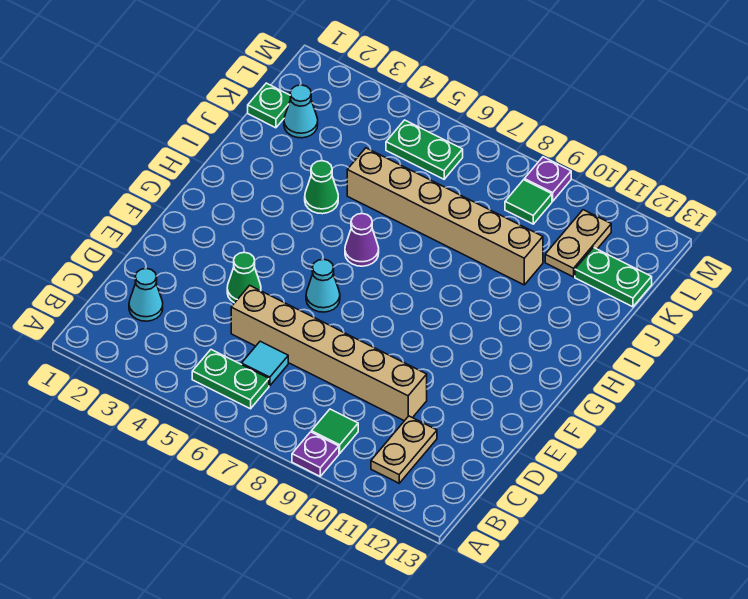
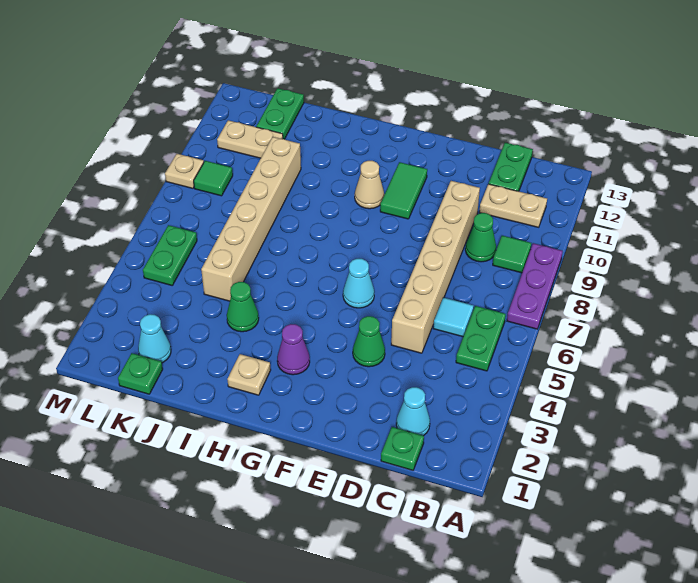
purple plate A9 level 1 -> purple plate A7:A9 level 1
none -> green plate C1 level 1
none -> green cone C9 level 1
none -> green plate C12:C13 level 1
none -> green tile F10:F11 level 1
none -> tan cone G10 level 1
none -> tan plate H2 level 1
purple cone H6 level 1 -> purple cone G3 level 1
purple plate M9 level 1 -> tan plate M9 level 1

